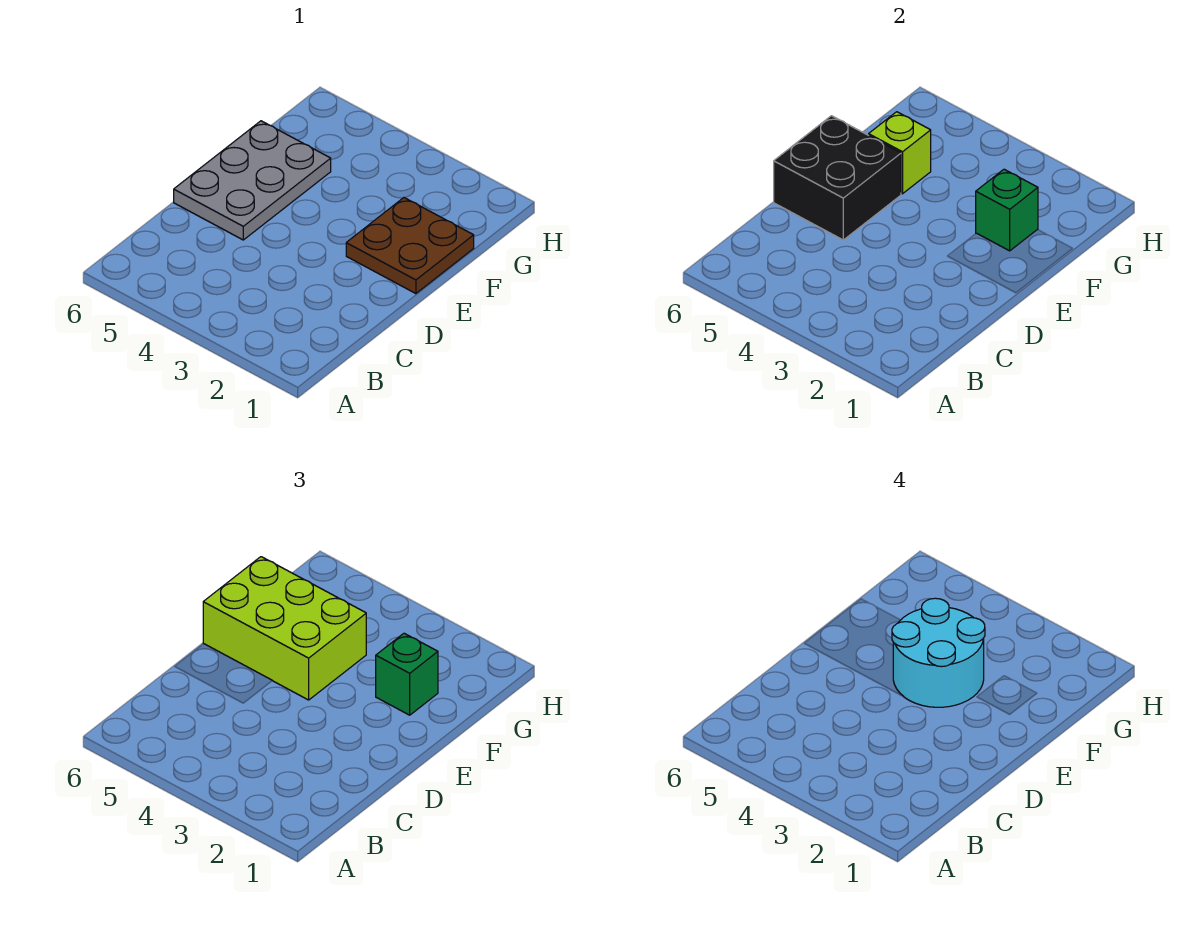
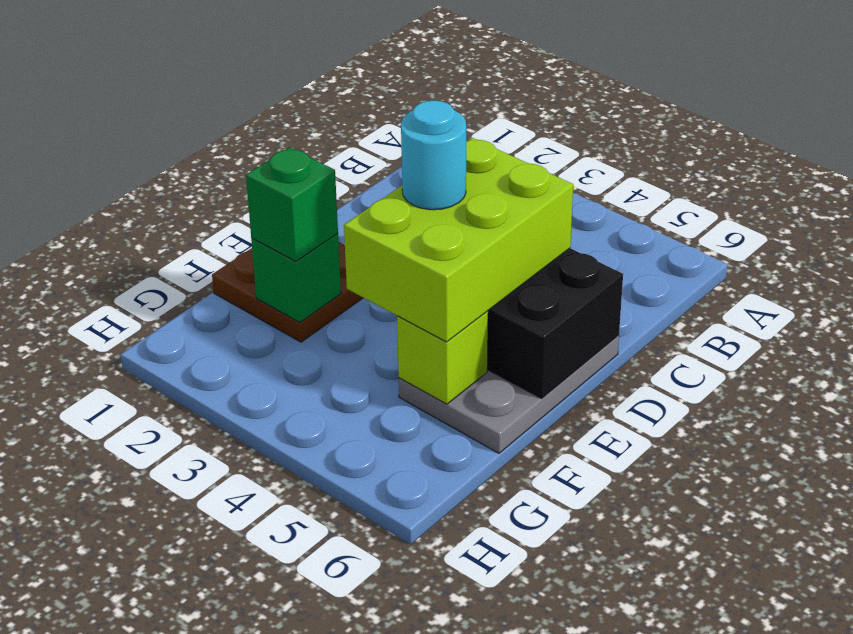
cyan round brick E3:F4 level 4 -> cyan round brick E4 level 4
lime brick E4:F6 level 3 -> lime brick D4:F5 level 3

